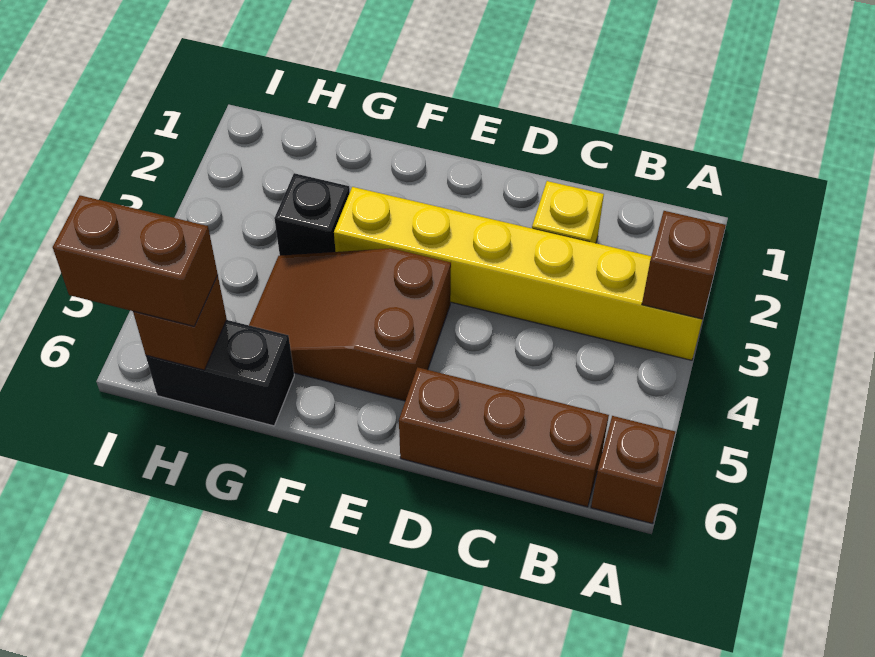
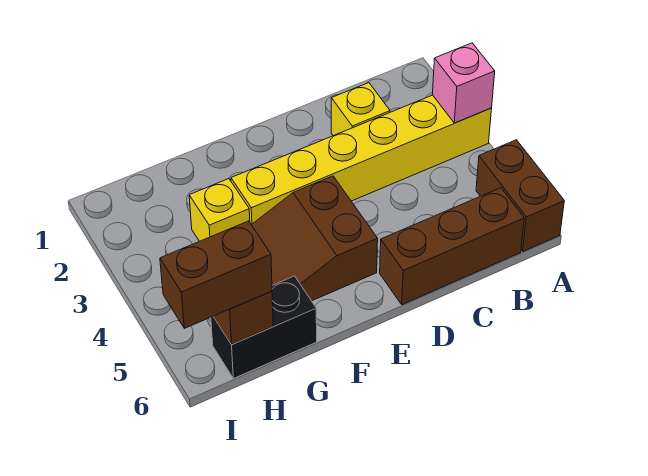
brown brick A3 level 2 -> pink brick A3 level 2
brown brick A6 level 1 -> brown brick A5:A6 level 1
black brick G3 level 1 -> yellow brick G3 level 1

